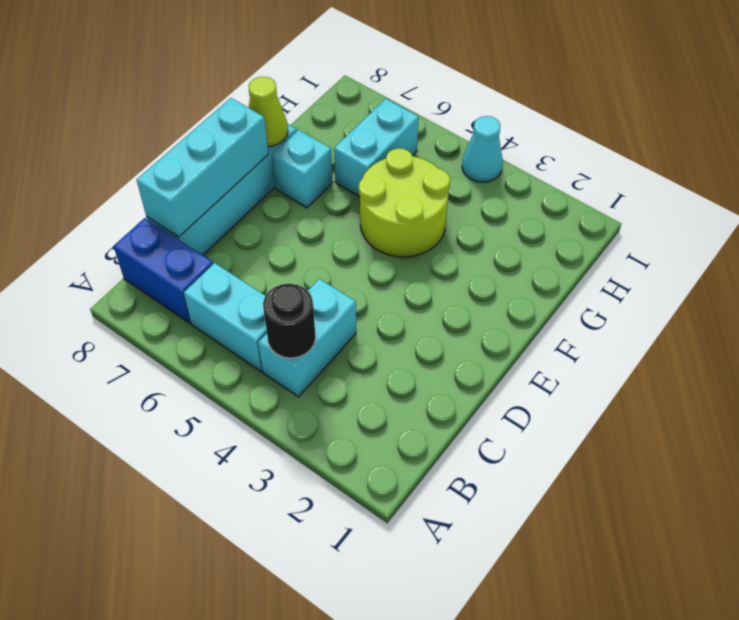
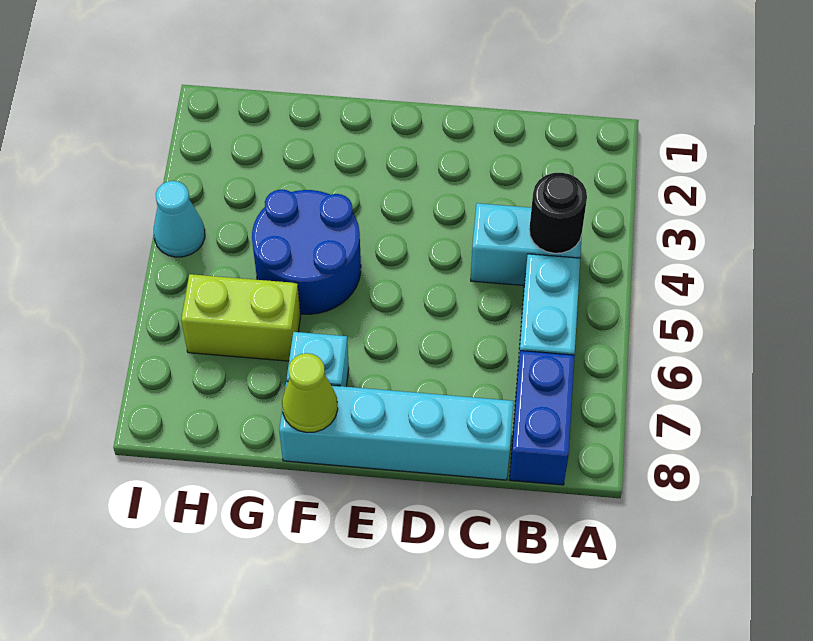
cyan brick C8:E8 level 2 -> none
lime round brick F4:G5 level 1 -> blue round brick F4:G5 level 1
cyan brick G6:H6 level 1 -> lime brick G6:H6 level 1

